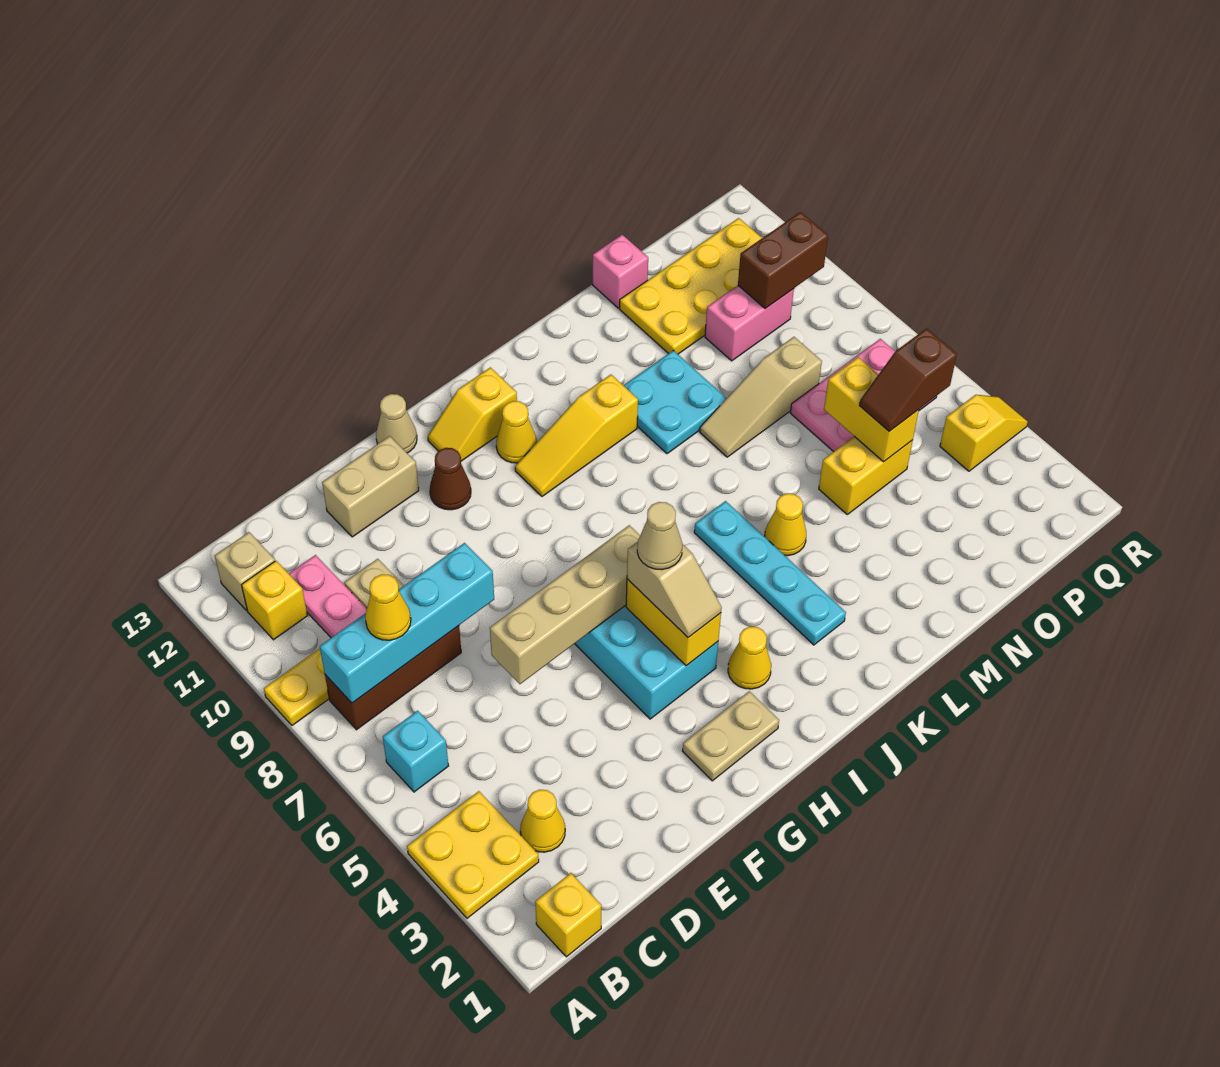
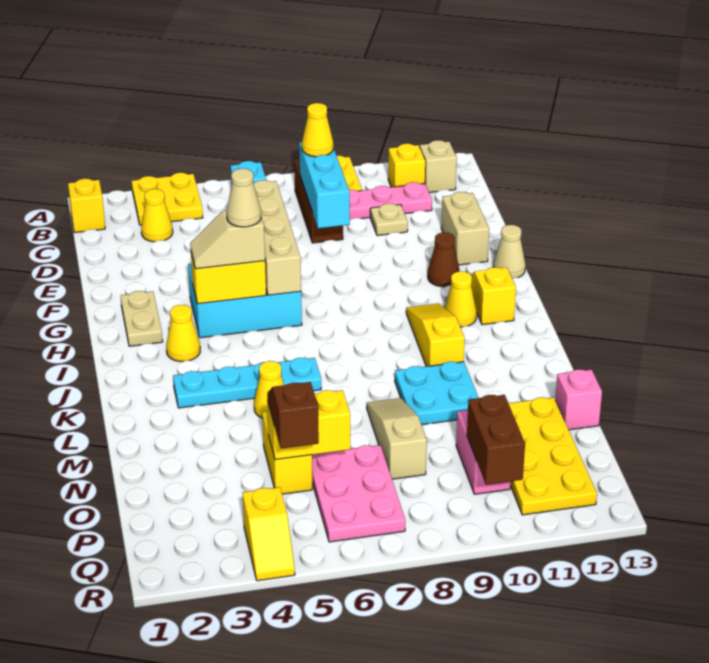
cyan brick B8:E8 level 2 -> cyan brick C8:E8 level 2

